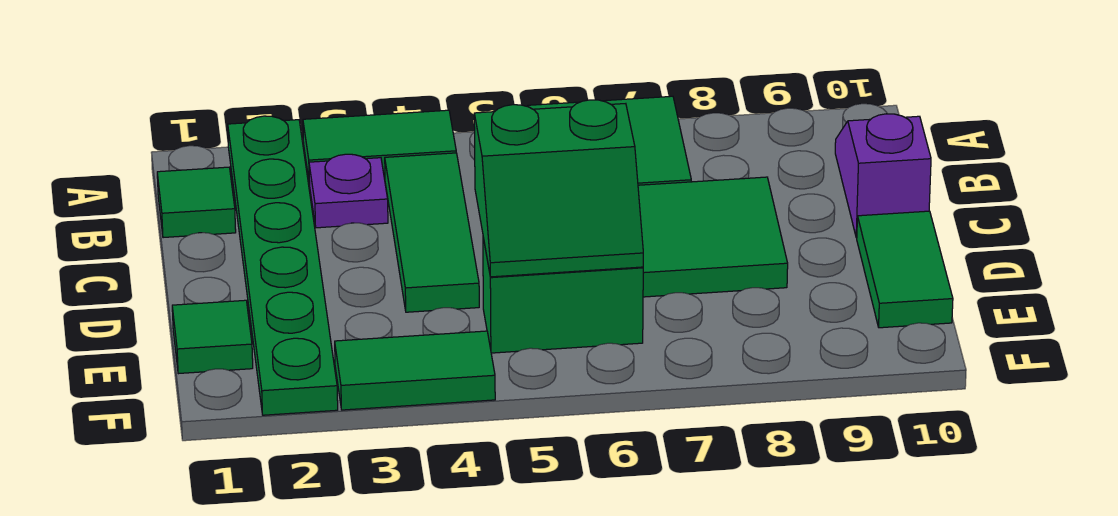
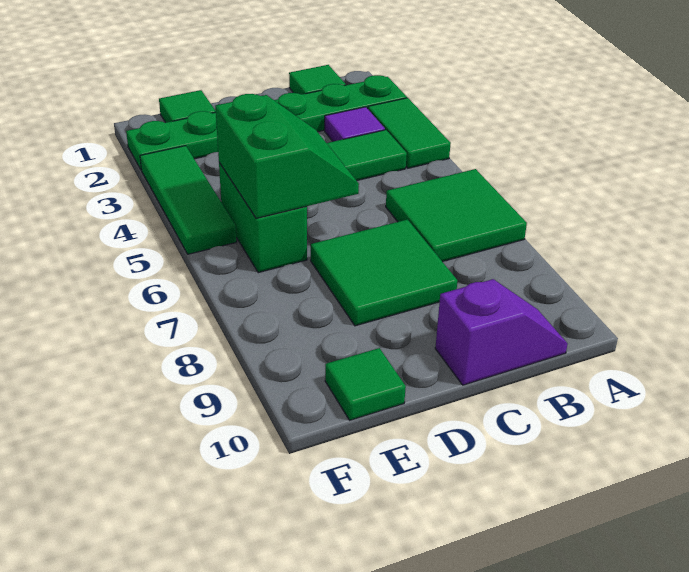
purple plate B3 level 1 -> purple tile B3 level 1
green slope D5:E6 level 2 top D -> green slope D5:E6 level 2 top E
green tile D10:E10 level 1 -> green tile E10 level 1
green tile F3:F4 level 1 -> green tile F3:F5 level 1

